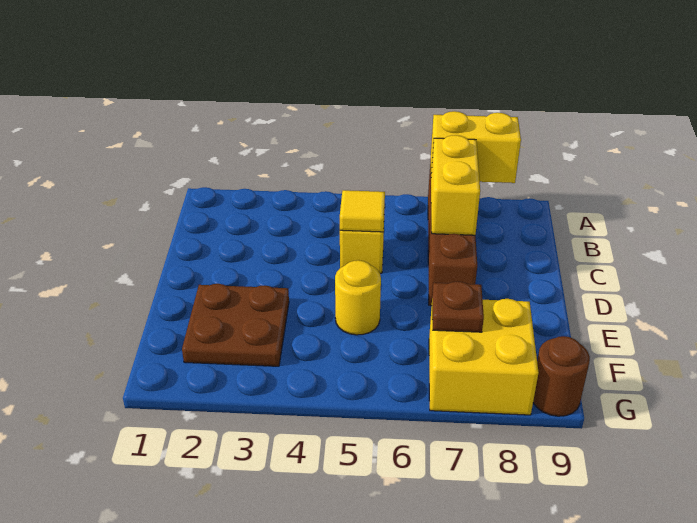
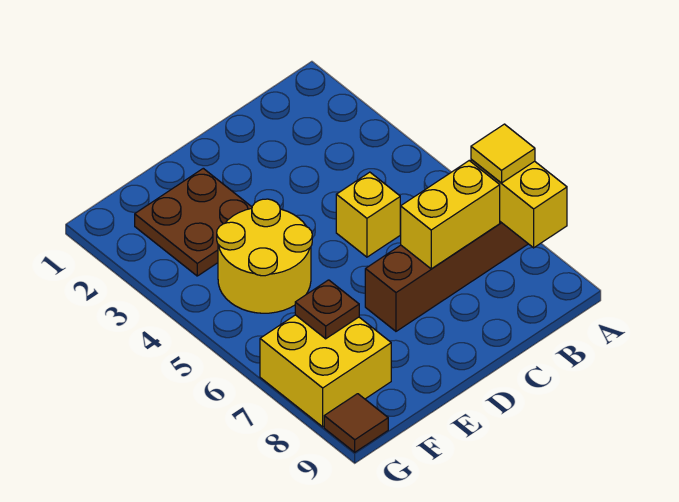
yellow tile C5 level 2 -> yellow tile A7 level 3
yellow round brick E5 level 1 -> yellow round brick E4:F5 level 1
brown round brick G9 level 1 -> brown tile G9 level 1

